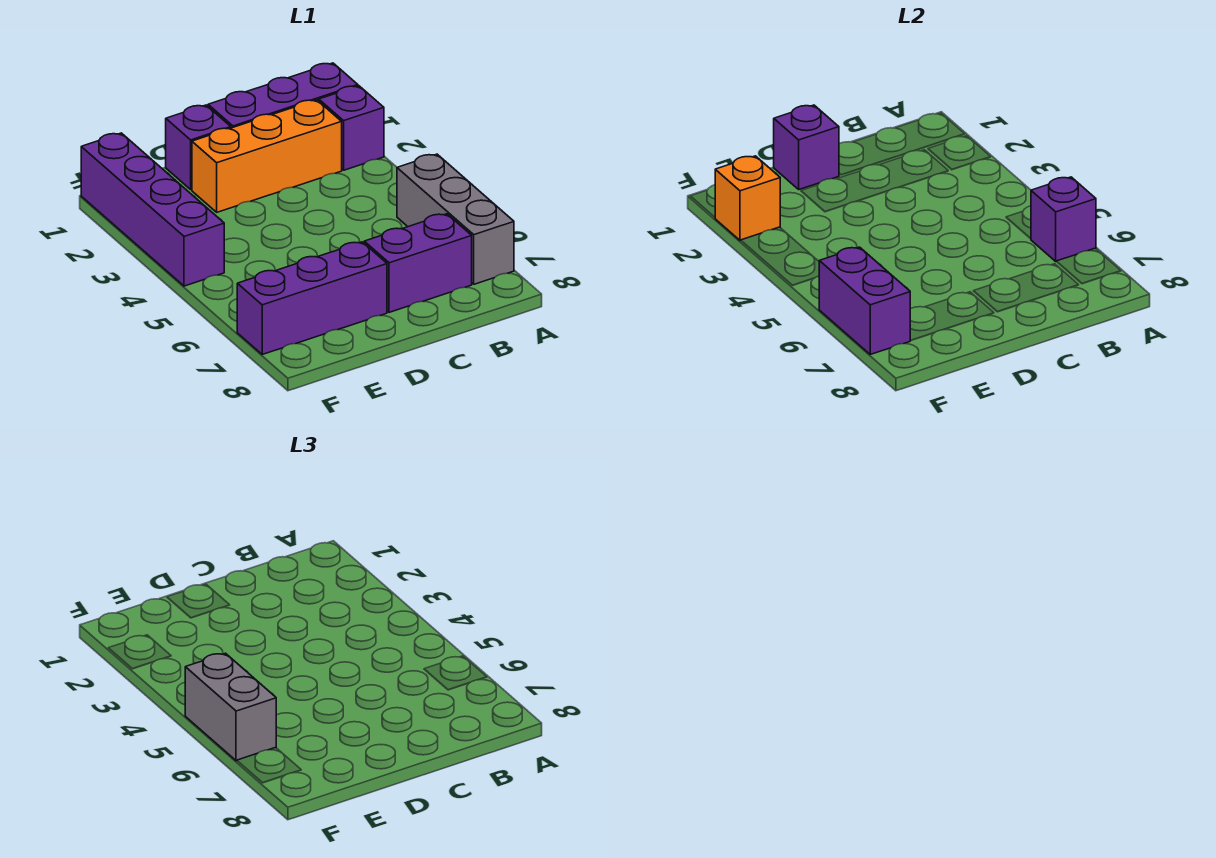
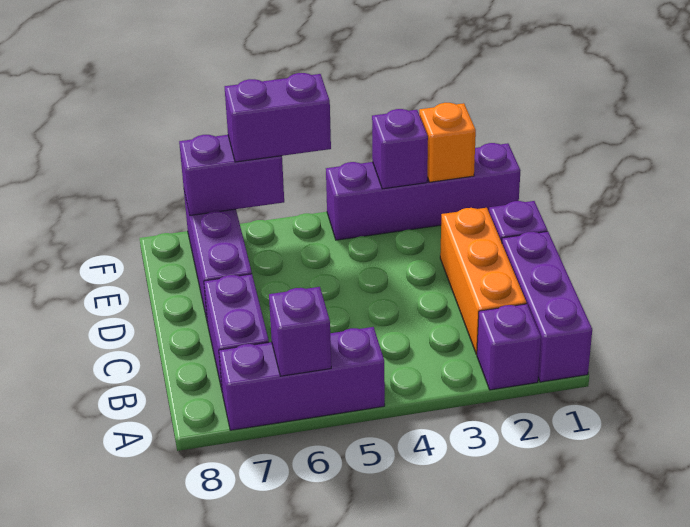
grey brick A5:A7 level 1 -> purple brick A5:A7 level 1
purple brick D1 level 2 -> purple brick F3 level 2
grey brick F5:F6 level 3 -> purple brick F5:F6 level 3

